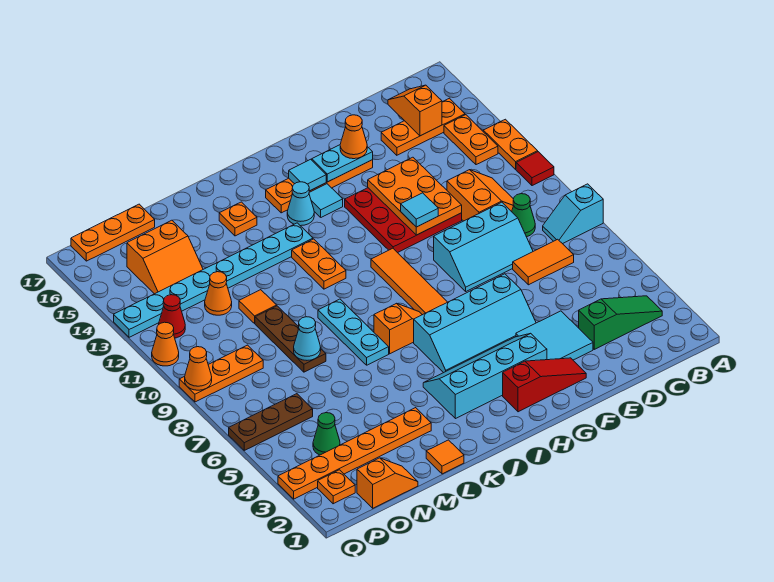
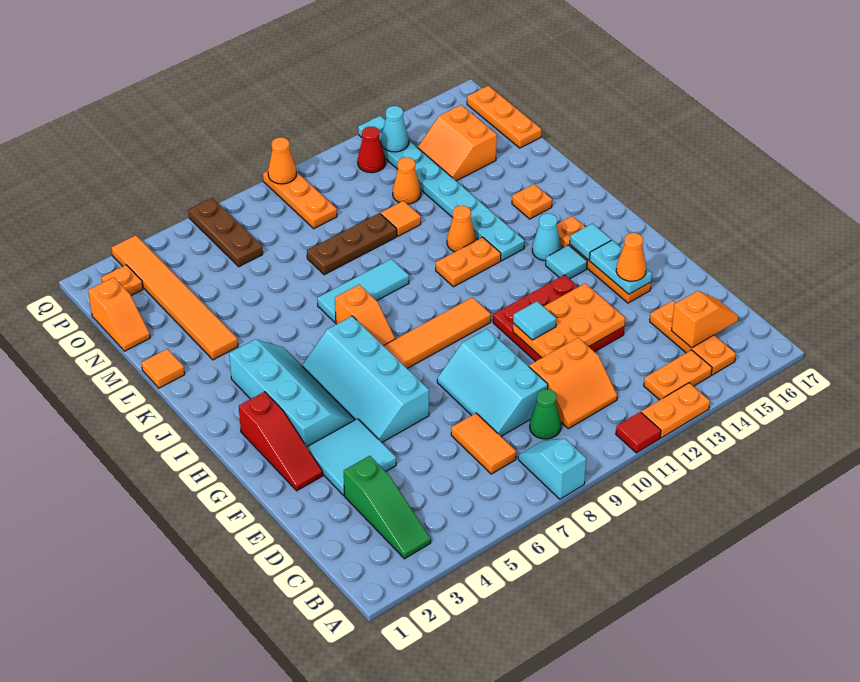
cyan plate K7:K9 level 1 -> cyan tile K7:K9 level 1
orange plate L3:Q3 level 1 -> orange tile L3:Q3 level 1
cyan cone M8 level 2 -> cyan cone P13 level 2
green cone O4 level 1 -> none
orange cone Q11 level 1 -> orange cone K12 level 1

